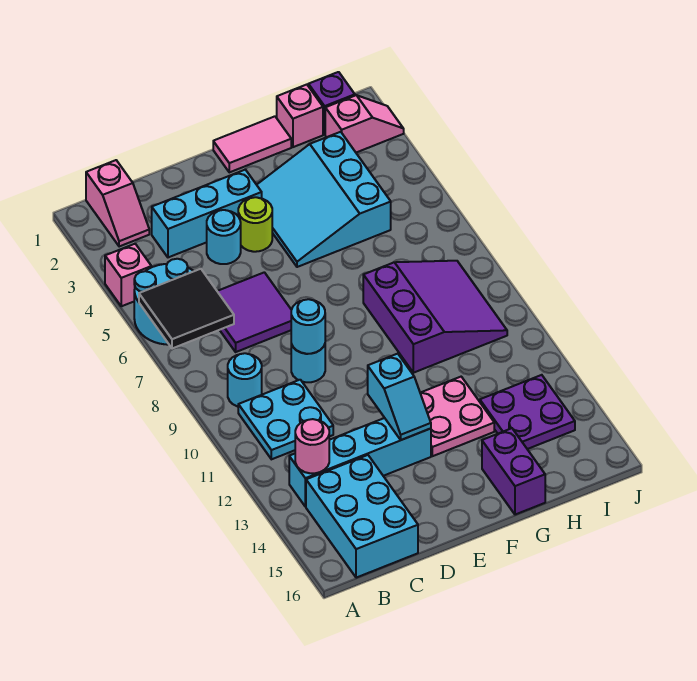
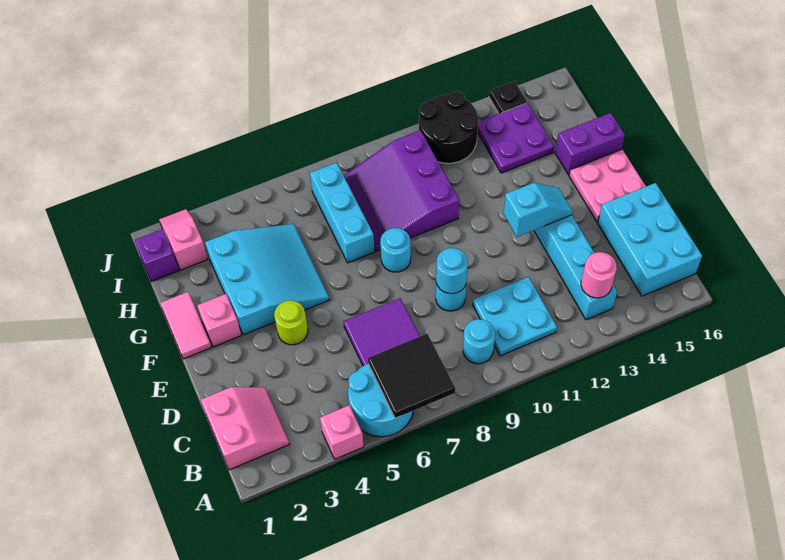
pink slope B1:B2 level 1 top 1 -> pink slope B1:C2 level 1 top 1
cyan brick B14:C16 level 1 -> cyan brick B15:D16 level 1
cyan brick C3:E3 level 1 -> cyan brick G7:I7 level 1
cyan round brick D4 level 1 -> cyan round brick F8 level 1
cyan slope F3:H5 level 1 top H -> cyan slope F3:H5 level 1 top 3
pink plate F12:G13 level 1 -> pink plate E15:F16 level 1
purple slope G8:I10 level 1 top G -> purple slope G8:I10 level 1 top 10
pink brick H1 level 1 -> pink brick F2 level 1
none -> black round brick I11:J12 level 1
none -> black plate J14 level 1

